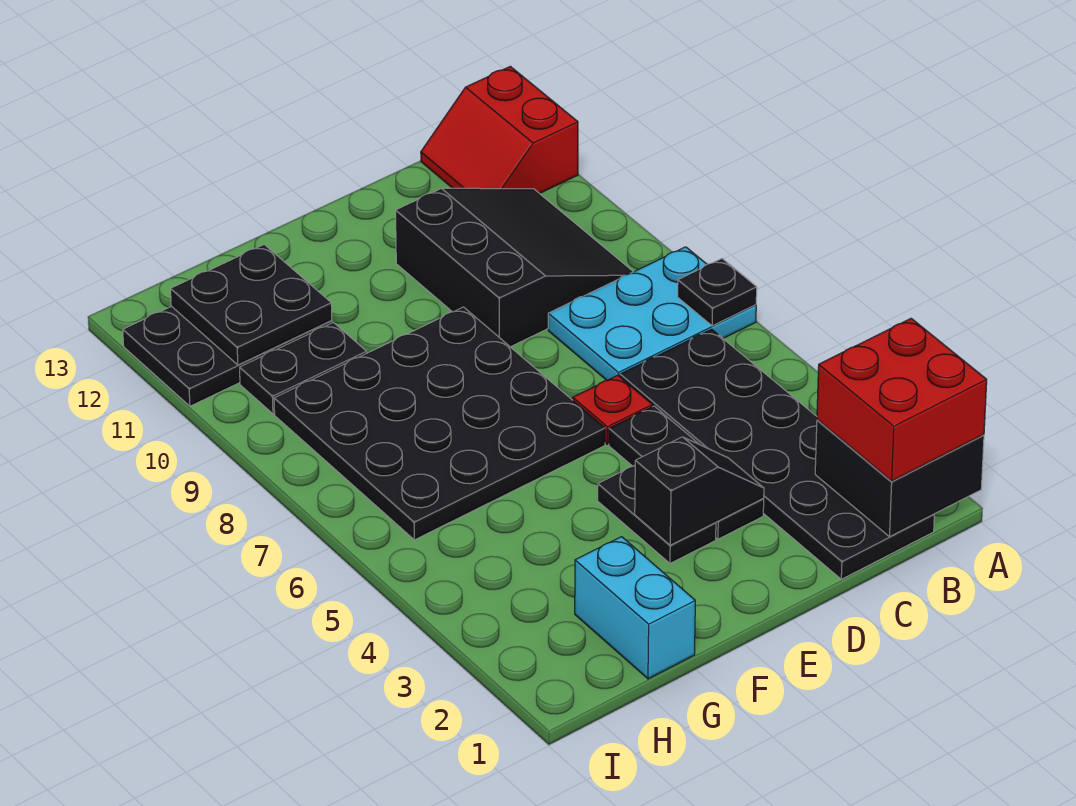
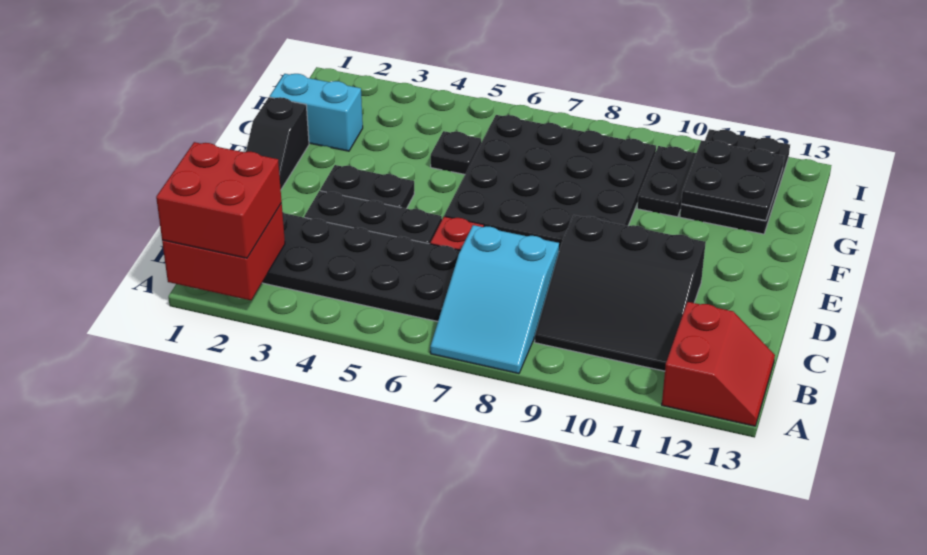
black brick A1:B2 level 2 -> red brick A1:B2 level 2
cyan plate A7:C8 level 1 -> cyan slope A7:C8 level 1 top C
black plate A7 level 2 -> black plate G5 level 1
red slope A12:B13 level 1 top A -> red slope A12:B13 level 1 top 12
black slope D3:E3 level 2 top E -> black slope E1:F1 level 1 top F

